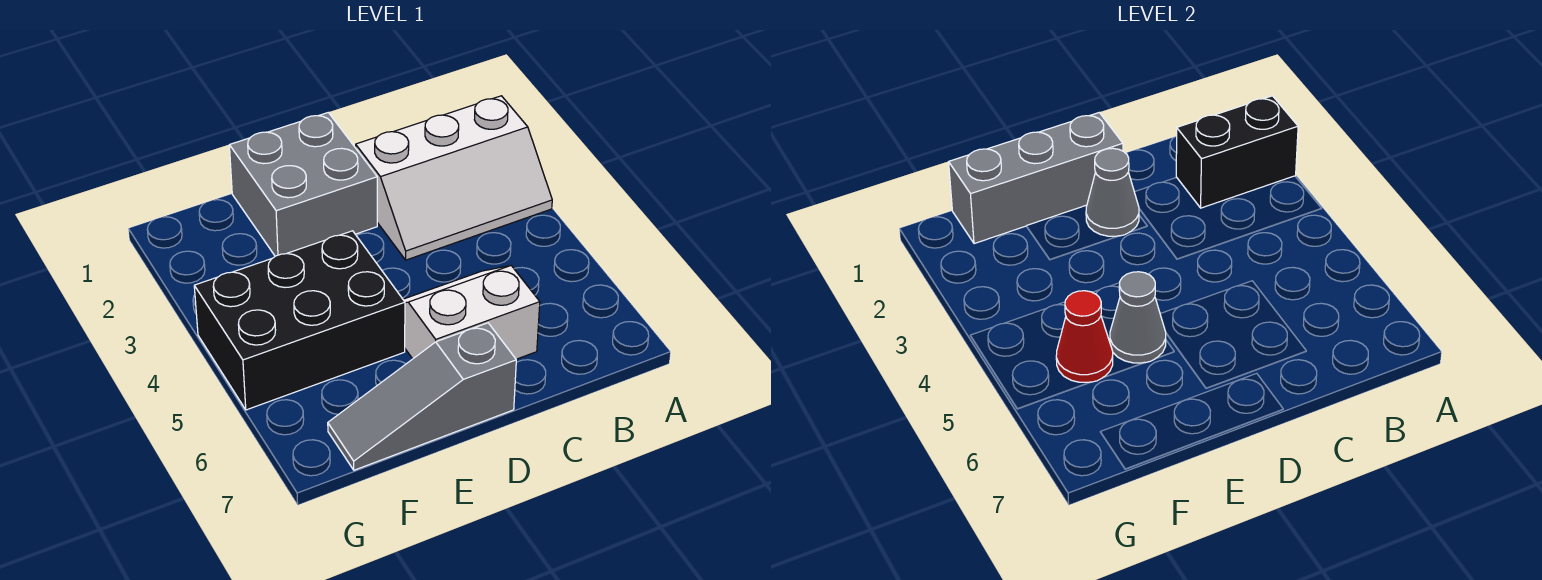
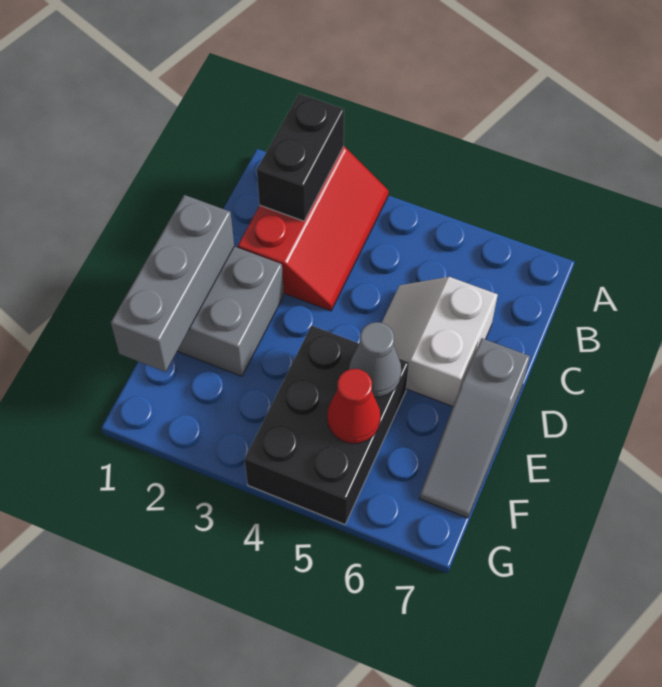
white slope A2:C3 level 1 top 2 -> red slope A2:C3 level 1 top 2
grey cone D2 level 2 -> none

